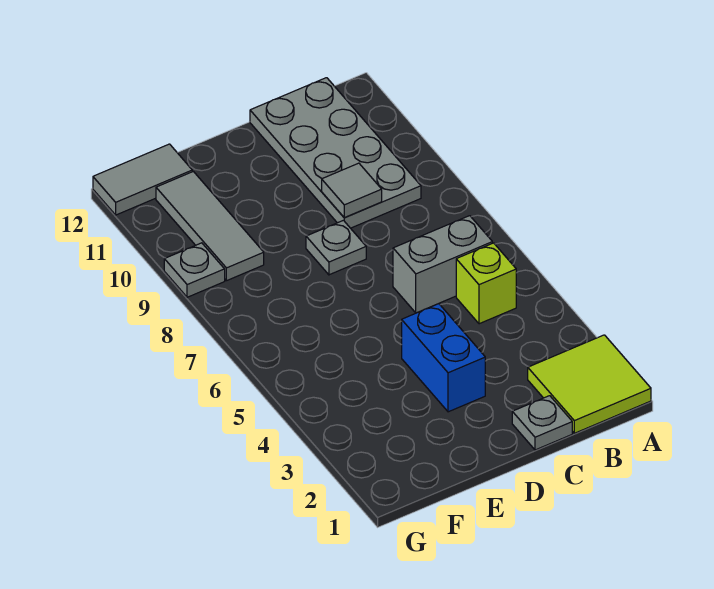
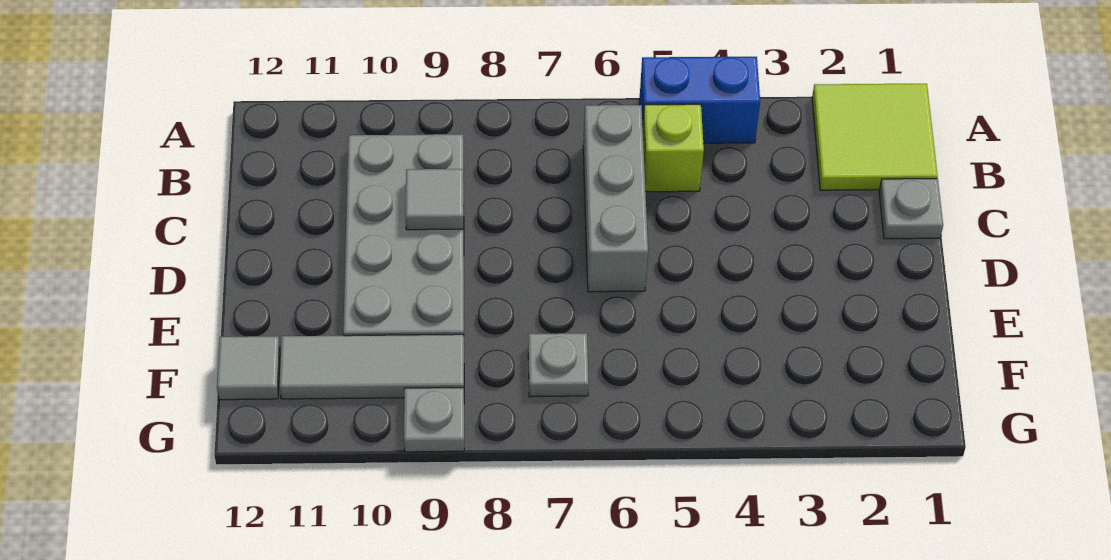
grey brick B6:C6 level 1 -> grey brick B6:D6 level 1
grey plate B9:C12 level 1 -> grey plate B9:E10 level 1
blue brick D3:D4 level 1 -> blue brick A4:A5 level 1
grey plate D8 level 1 -> grey plate F7 level 1
grey tile F12:G12 level 1 -> grey tile F12 level 1

